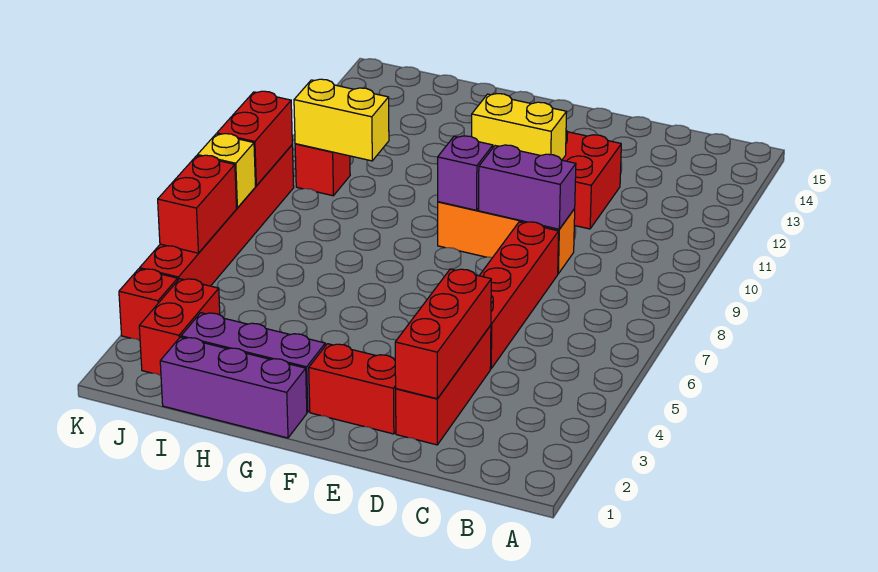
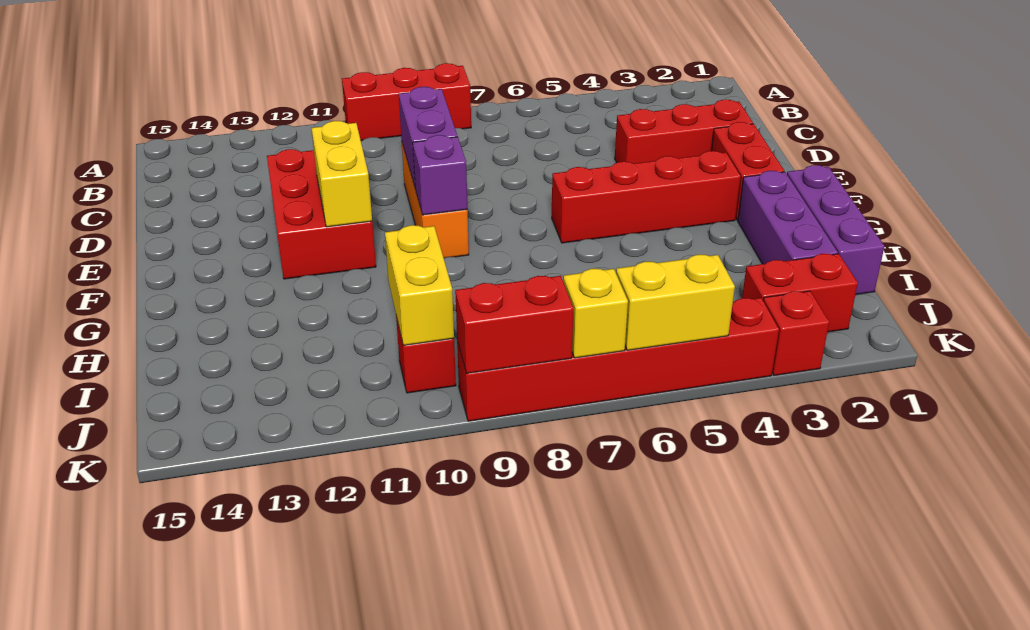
red brick D2:D4 level 2 -> red brick A8:A10 level 1
red brick D5:D8 level 1 -> red brick F3:F6 level 1
red brick K5:K6 level 2 -> yellow brick K5:K6 level 2

